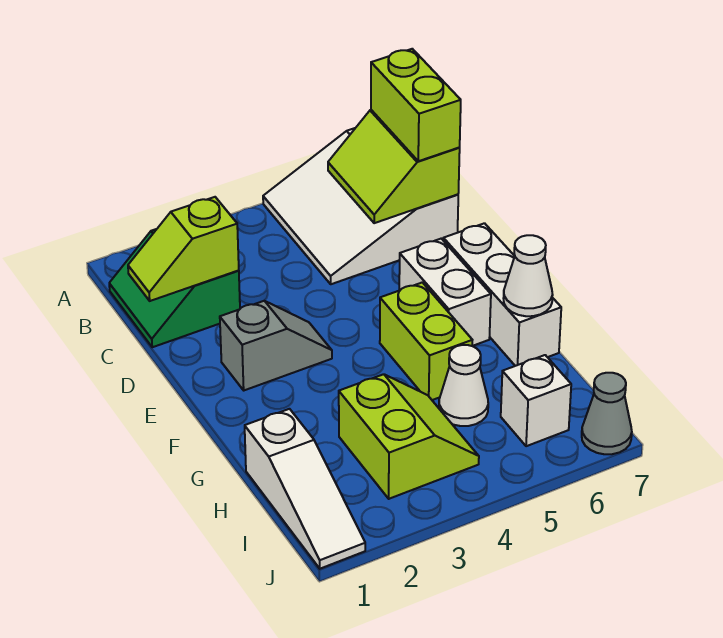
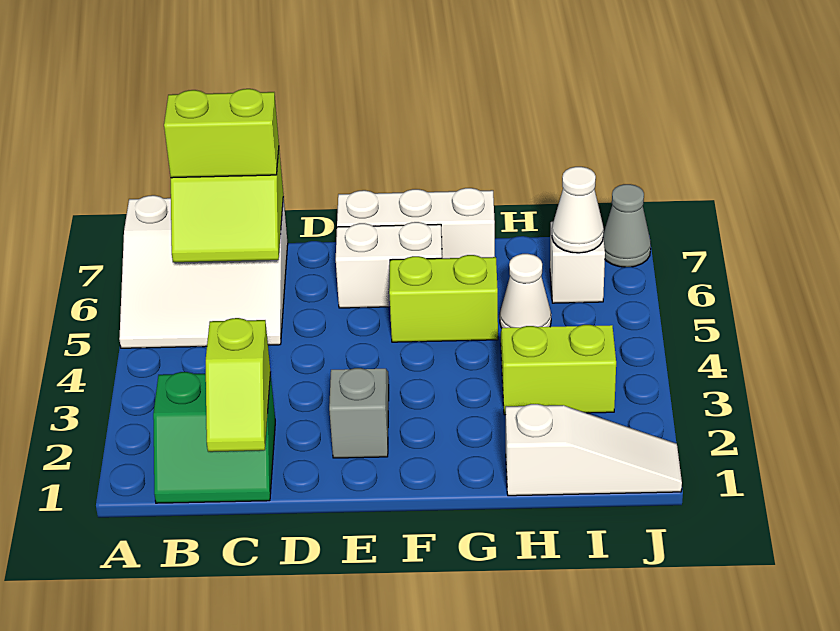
white cone G7 level 2 -> white cone I6 level 2

